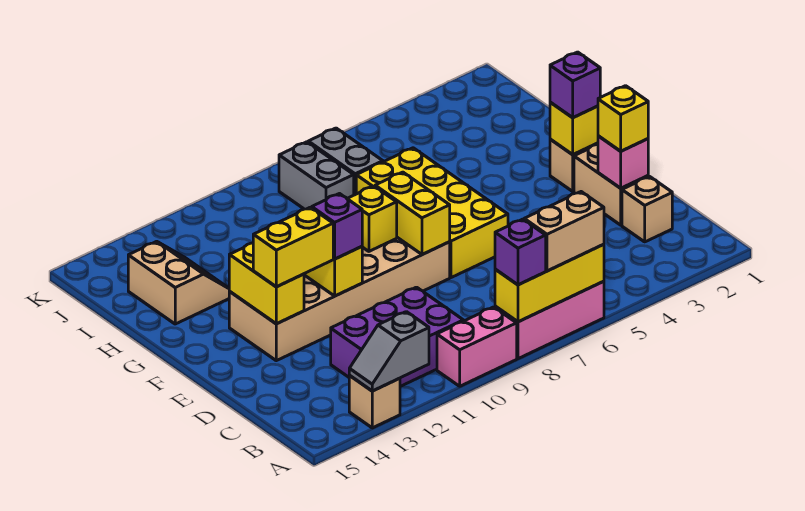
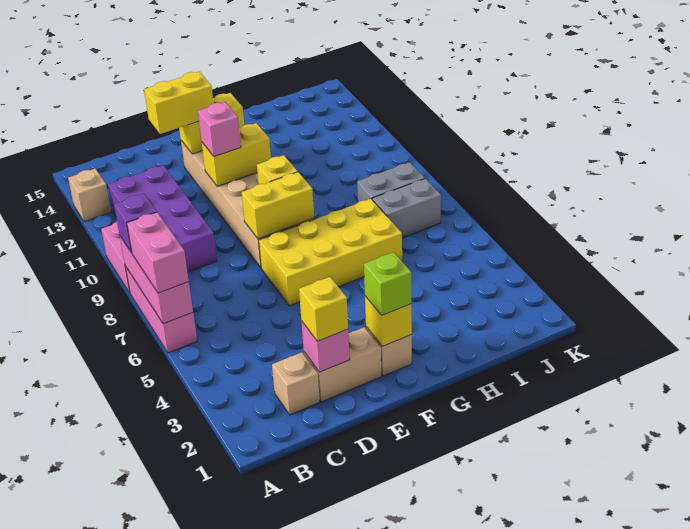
yellow brick A6:A8 level 2 -> pink brick A6:A8 level 2
tan brick A6:A7 level 3 -> pink brick A6:A7 level 3
grey slope A12:A13 level 2 top 12 -> none
purple brick B10:C12 level 1 -> purple brick B9:C12 level 1
purple brick E11 level 3 -> pink brick E11 level 3
yellow brick E12:E13 level 3 -> yellow brick D13:E13 level 3
purple brick F2 level 3 -> lime brick F2 level 3
tan slope H13:I14 level 1 top 14 -> none

